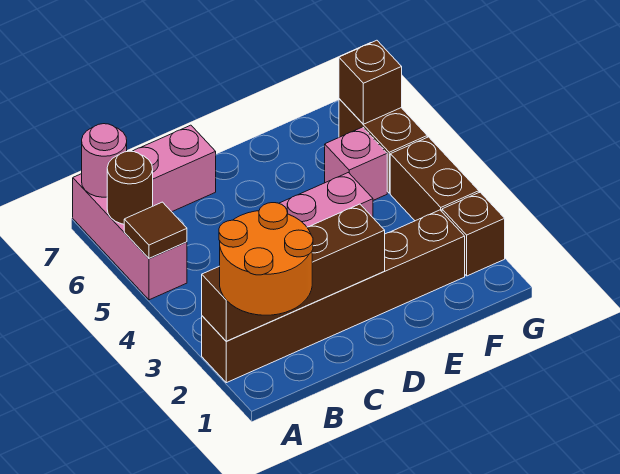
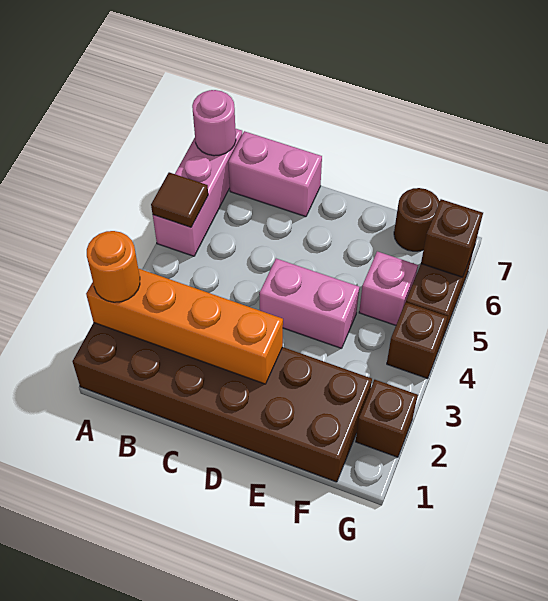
orange round brick A1:B2 level 3 -> orange round brick A2 level 3
brown brick A2:F2 level 1 -> brown brick A1:F2 level 1
brown brick A2:D2 level 2 -> orange brick A2:D2 level 2
brown round brick A6 level 2 -> brown round brick F7 level 1
brown brick G3:G4 level 1 -> brown brick G4 level 1

